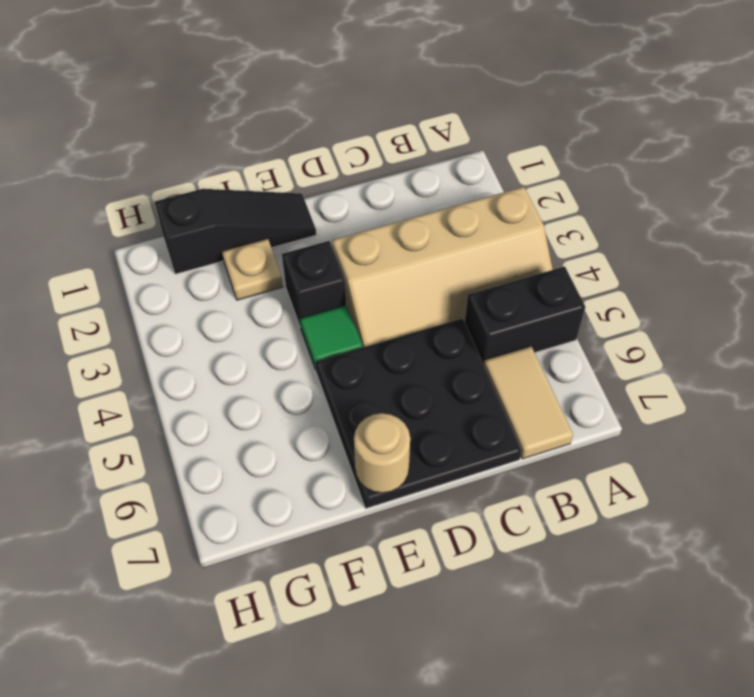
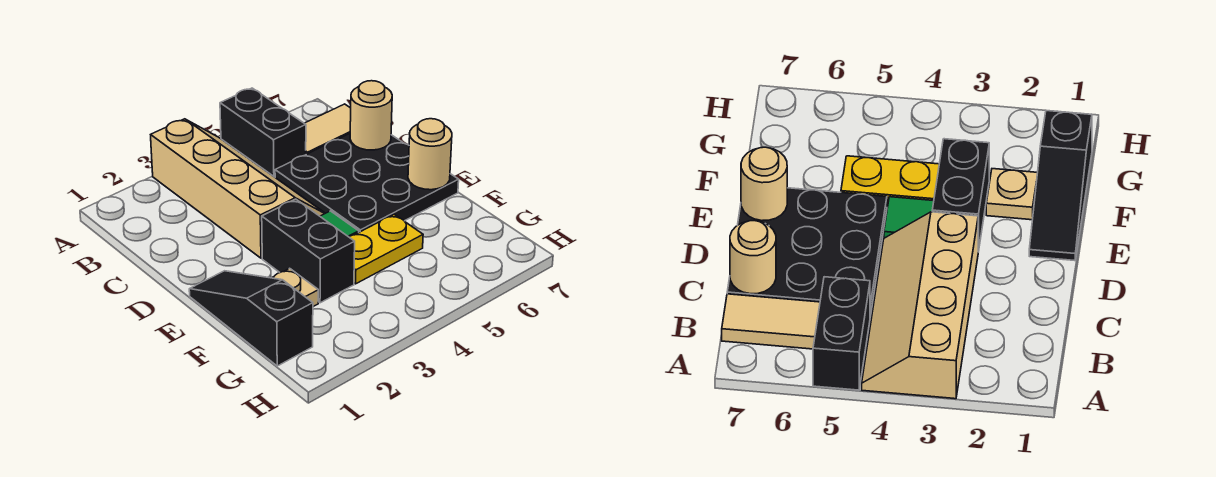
none -> tan round brick C7 level 2
black brick E3 level 1 -> black brick E3:F3 level 1
none -> yellow plate F4:F5 level 1

